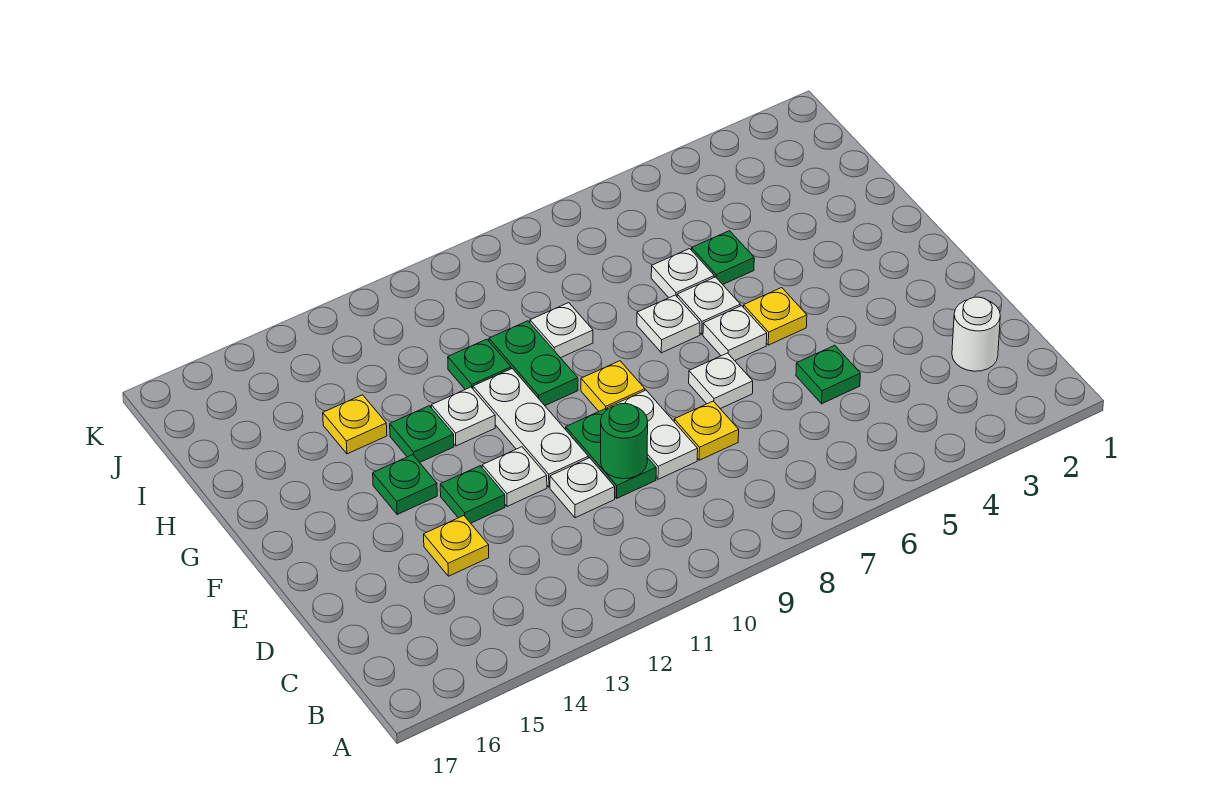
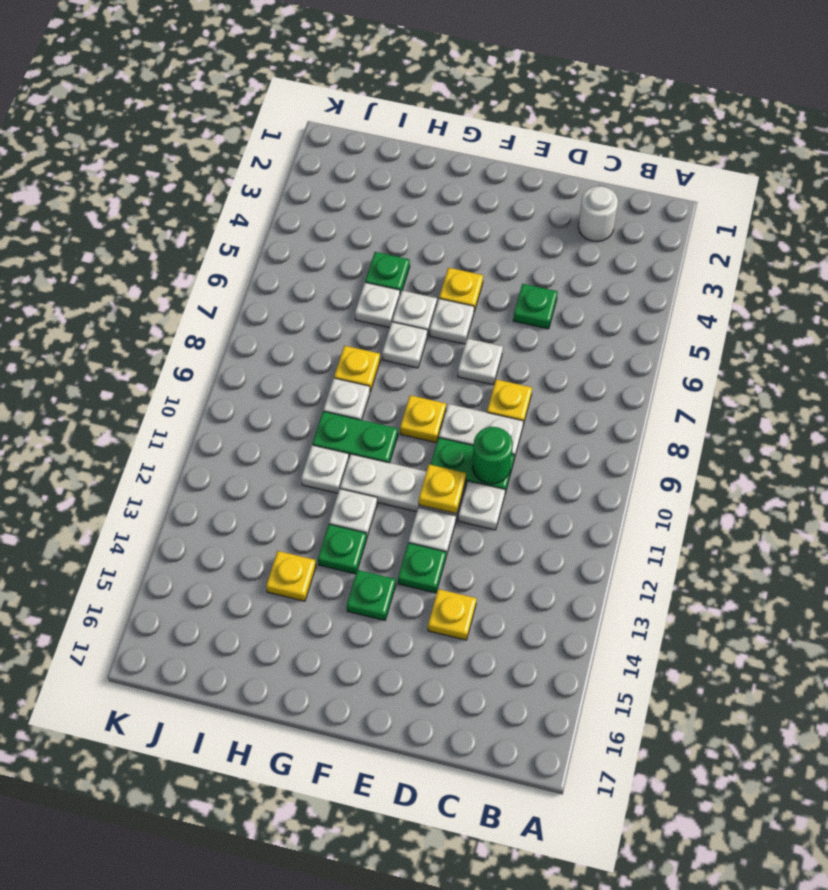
none -> yellow plate E11 level 2
none -> yellow plate H8 level 1
green plate H11 level 1 -> white plate H11 level 1

